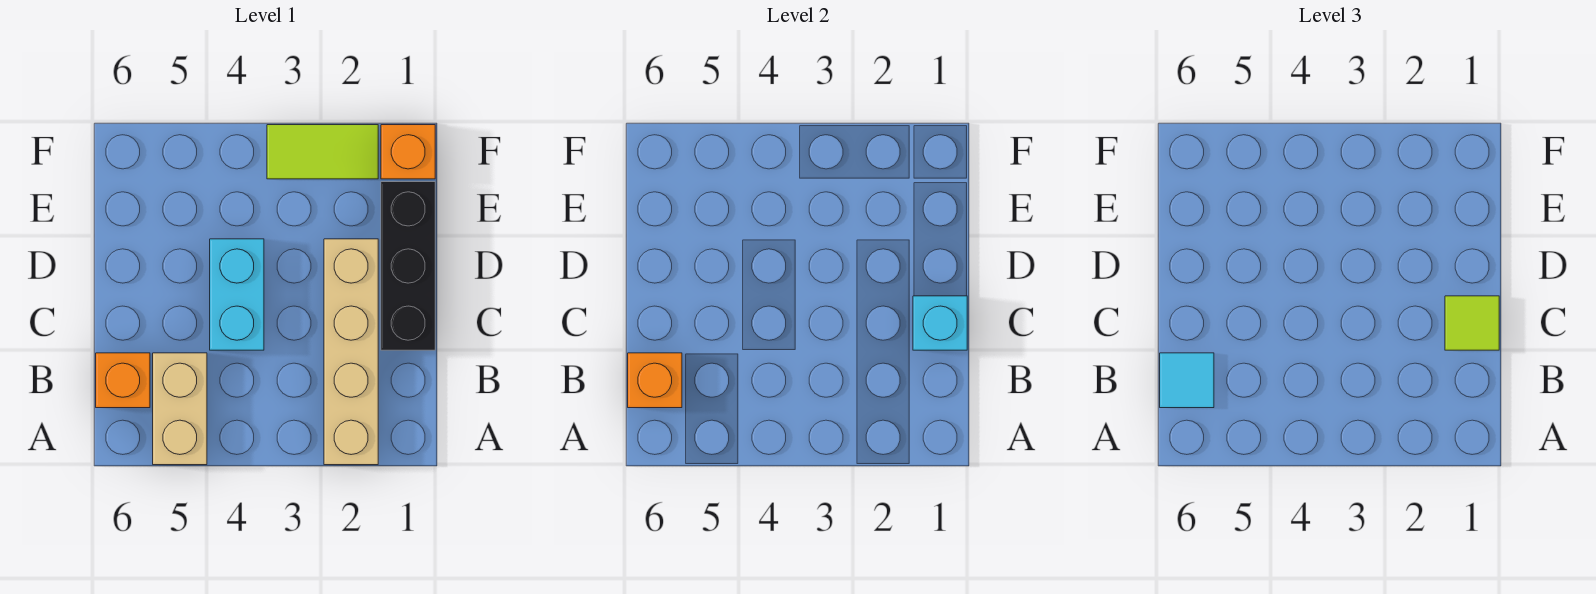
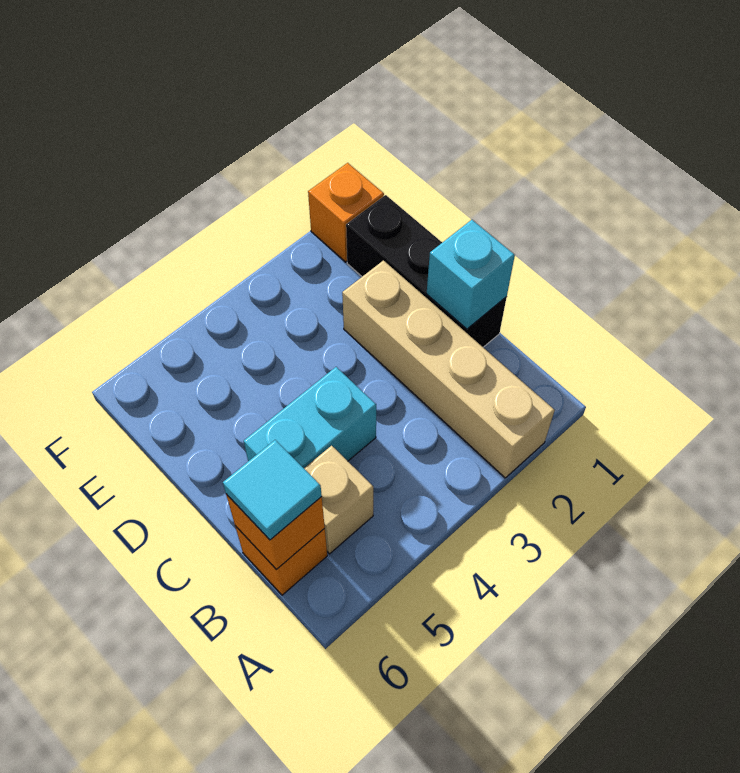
tan brick A5:B5 level 1 -> tan brick B5 level 1
lime tile C1 level 3 -> none
cyan brick C4:D4 level 1 -> cyan brick C4:C5 level 1
lime tile F2:F3 level 1 -> none

